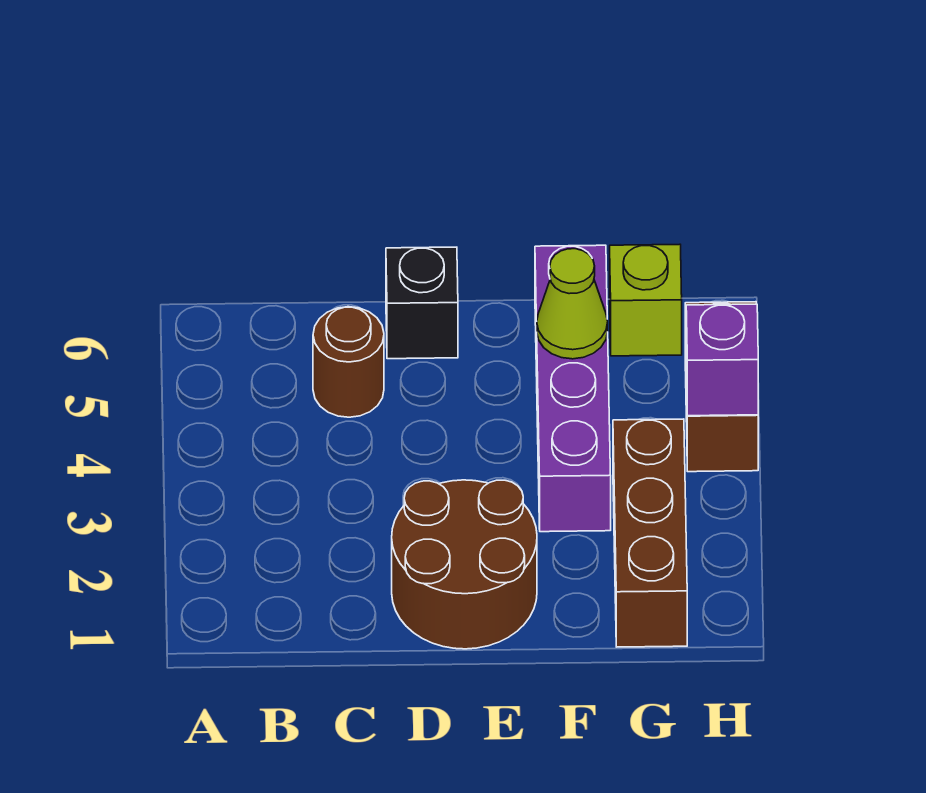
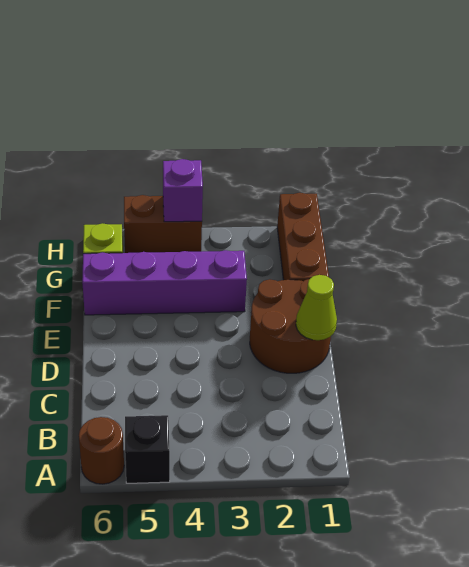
brown round brick C5 level 1 -> brown round brick A6 level 1
black brick D6 level 1 -> black brick A5 level 1
lime cone F5 level 2 -> lime cone D1 level 2
brown brick G1:G3 level 1 -> brown brick F1:H1 level 1

